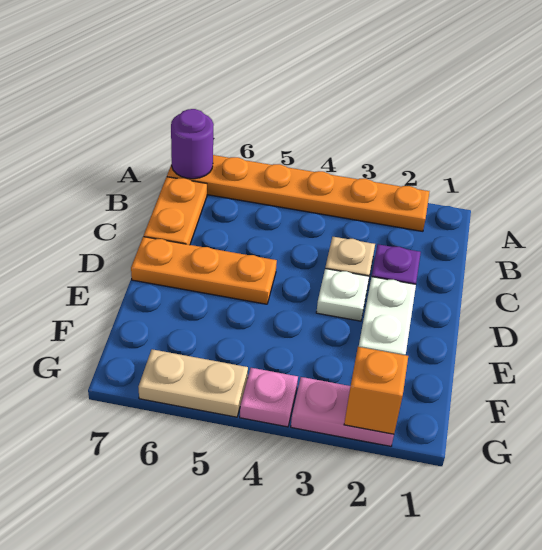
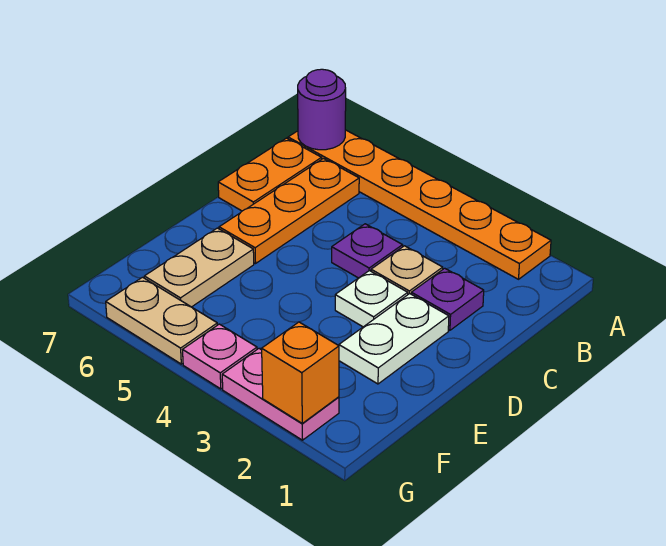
none -> purple plate C4 level 1
orange plate D5:D7 level 1 -> orange plate B6:D6 level 1
none -> tan plate E6:F6 level 1

